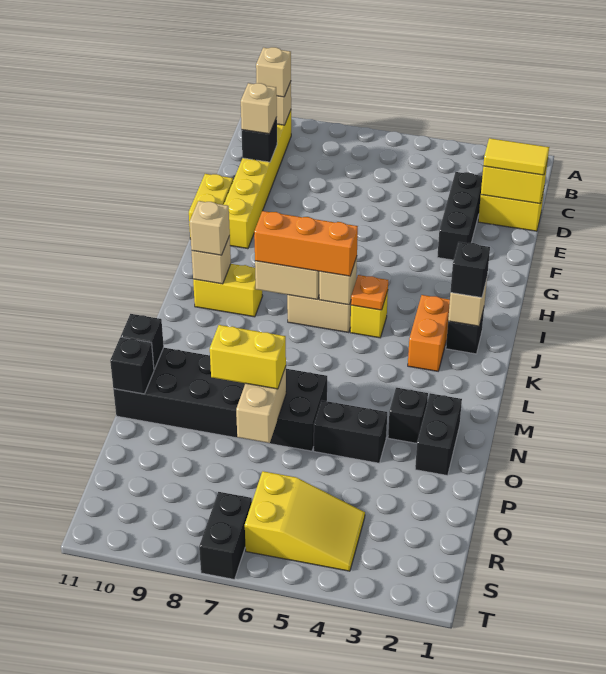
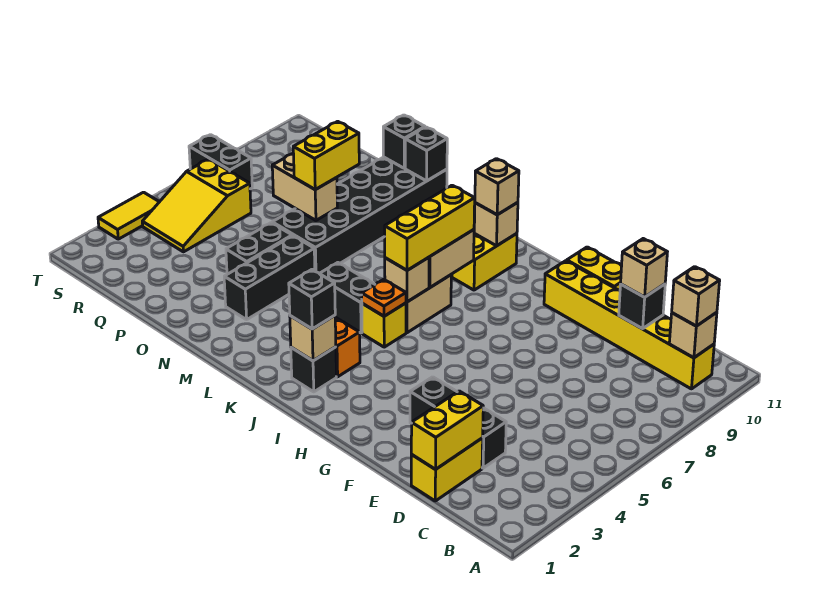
yellow tile D1:D2 level 3 -> yellow tile T3:T4 level 1
orange brick J6:J8 level 3 -> yellow brick J6:J8 level 3
black brick N2:O2 level 1 -> black brick K5:L5 level 1
black brick N3 level 1 -> black brick N3:N5 level 1

